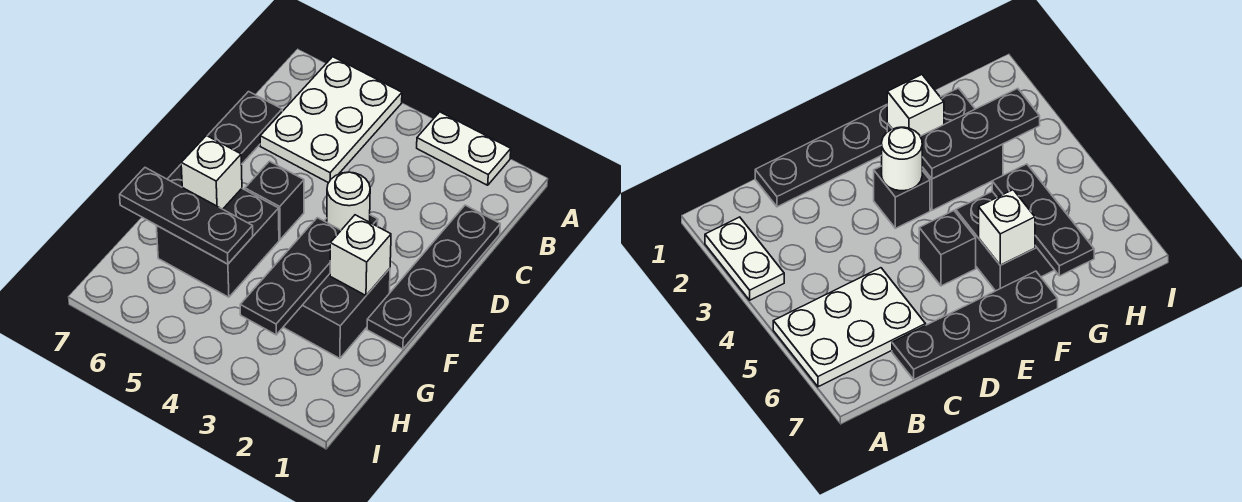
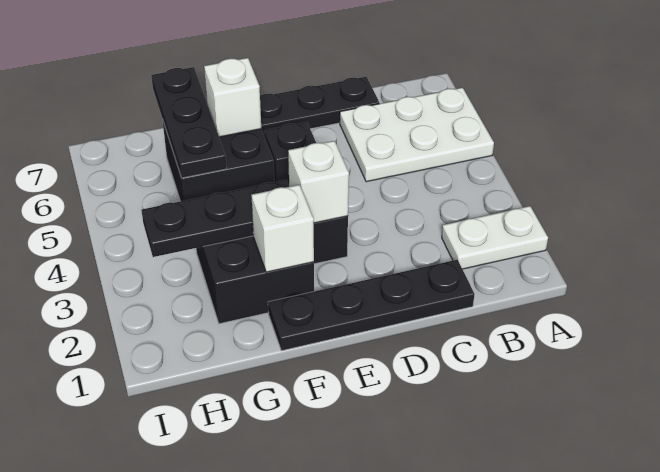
white plate A2:A3 level 1 -> white plate A2:B2 level 1
white round brick E3 level 2 -> white brick E3 level 2

